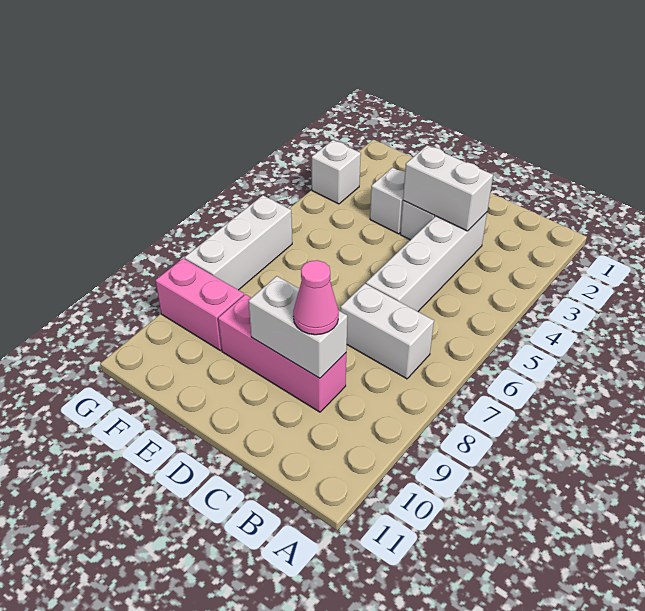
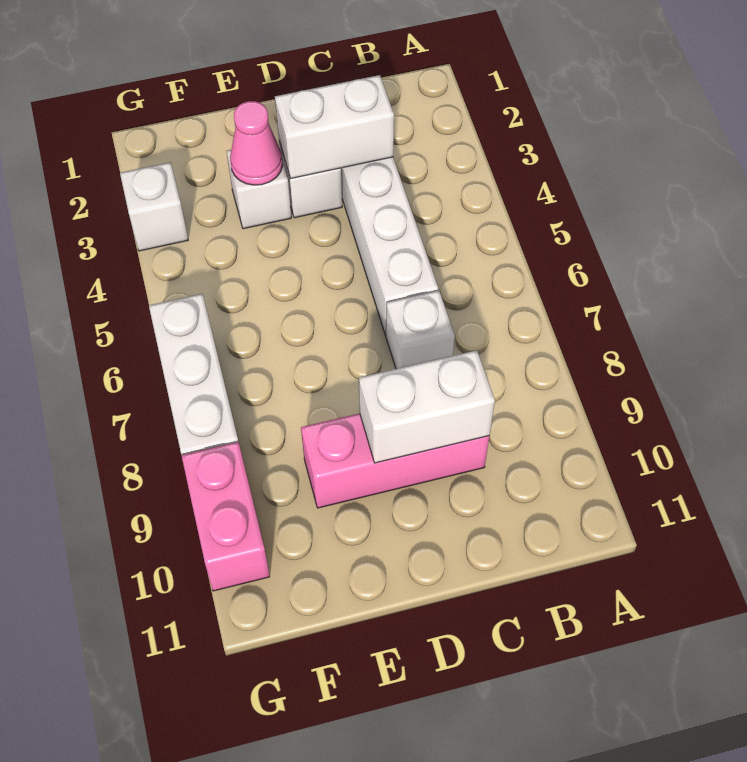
white brick B7:C7 level 1 -> white brick C7 level 1
pink cone C9 level 3 -> pink cone E3 level 2
pink brick F9:G9 level 1 -> pink brick G9:G10 level 1

